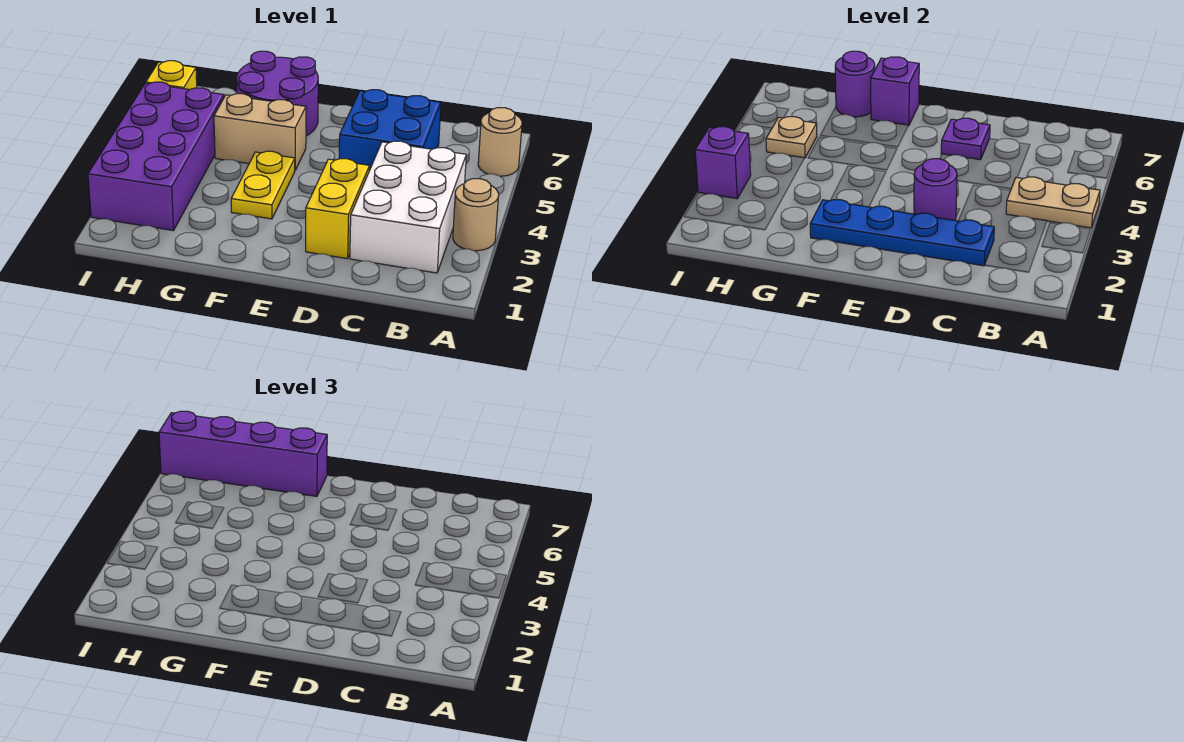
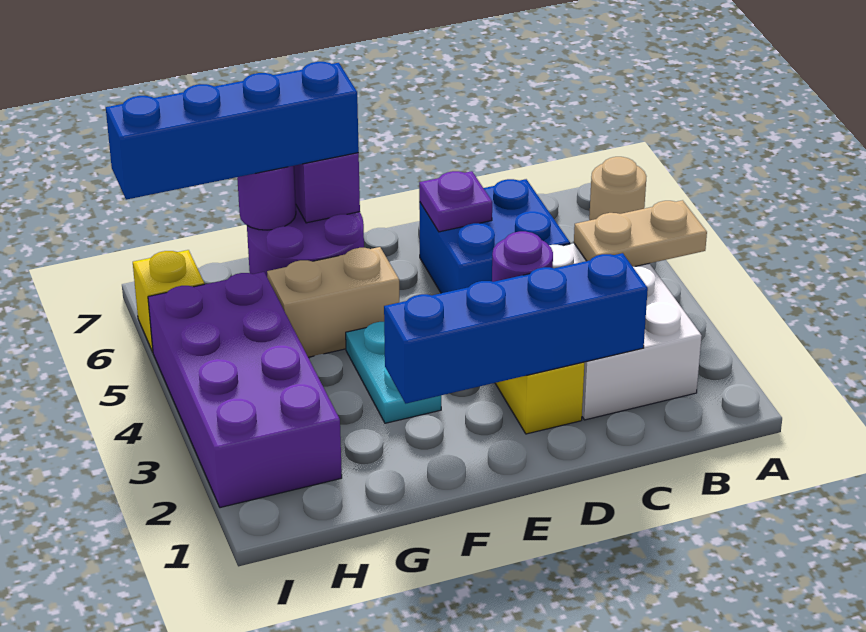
tan round brick A3 level 1 -> none
blue plate C2:F2 level 2 -> blue brick C2:F2 level 2
yellow plate F3:F4 level 1 -> cyan plate F3:F4 level 1
purple brick F7:I7 level 3 -> blue brick F7:I7 level 3
tan plate H5 level 2 -> none
purple brick I3 level 2 -> none

